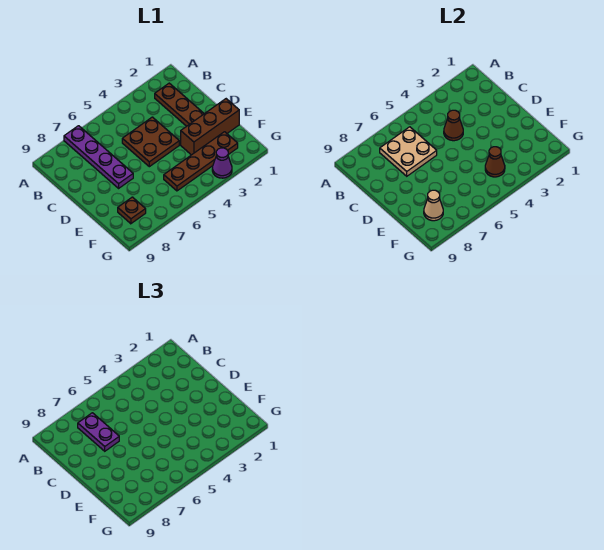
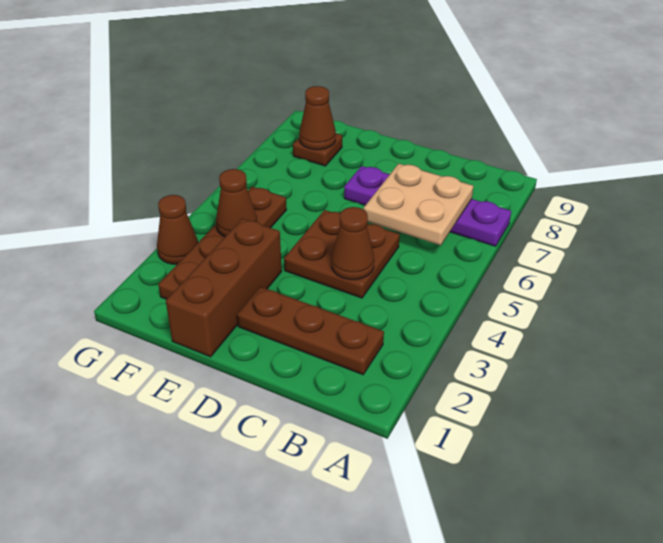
purple plate B7:C7 level 3 -> none
tan cone F8 level 2 -> brown cone F8 level 2
purple cone G3 level 1 -> brown cone G3 level 1

